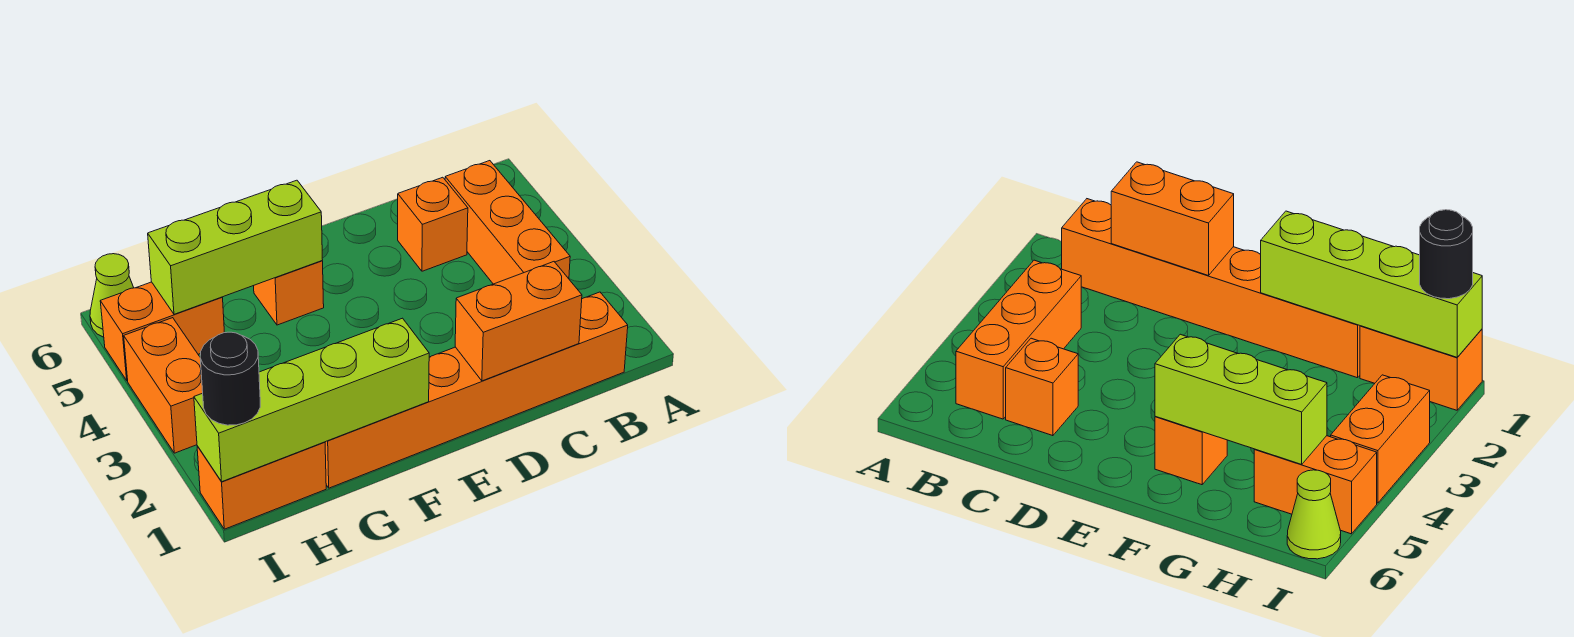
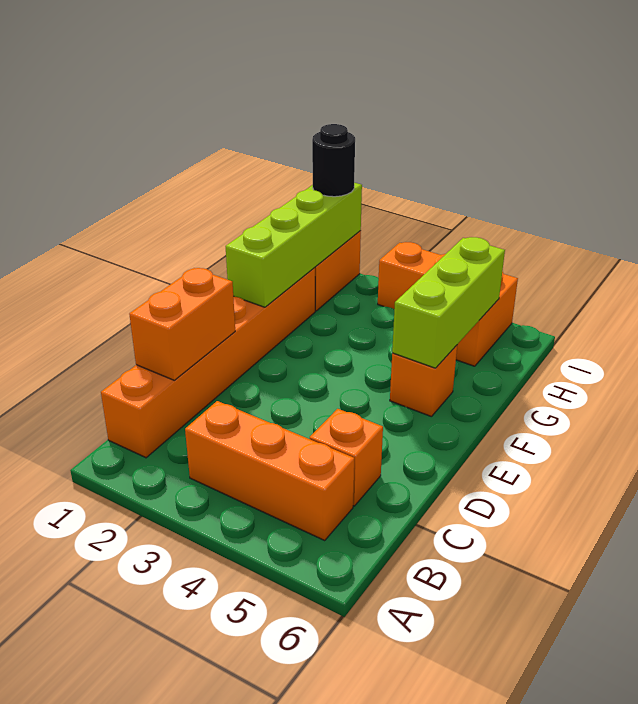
lime cone I6 level 1 -> none

